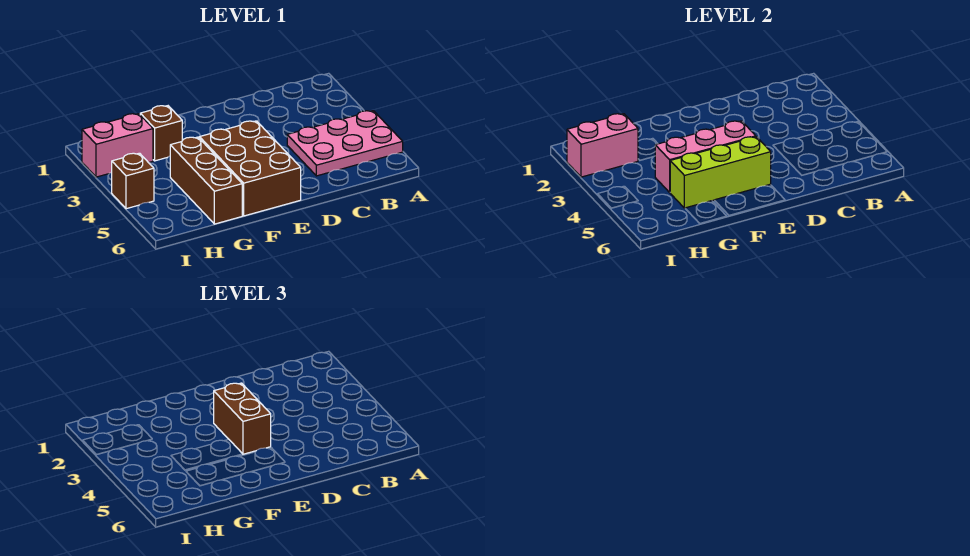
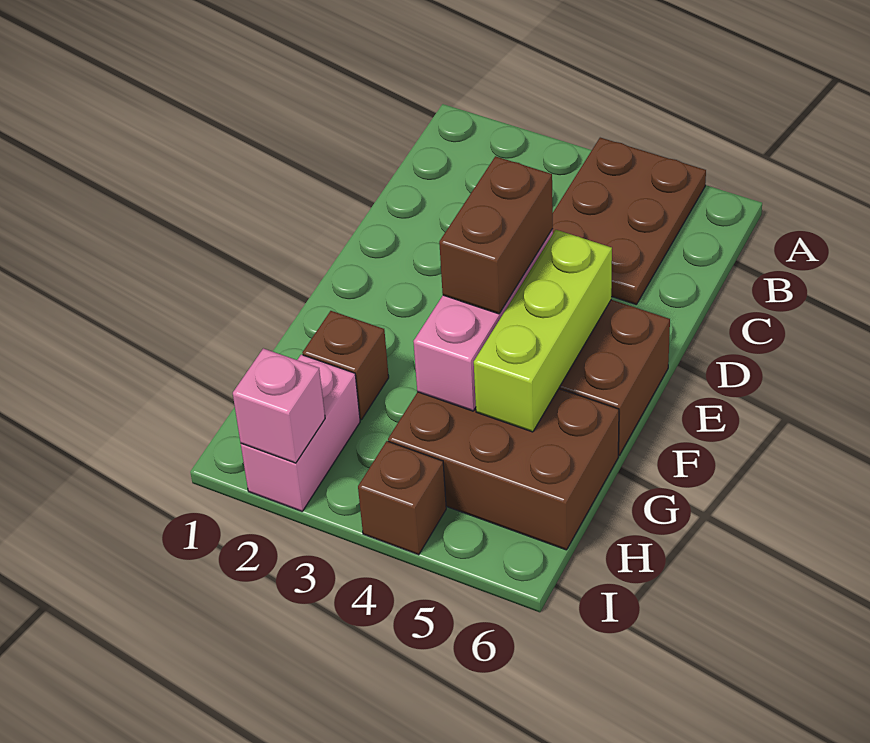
pink plate A4:C5 level 1 -> brown plate A4:C5 level 1
brown brick E3:E4 level 3 -> brown brick E4:F4 level 3
brown brick G4:G6 level 1 -> brown brick G4:H6 level 1
pink brick H2:I2 level 2 -> pink brick I2 level 2

